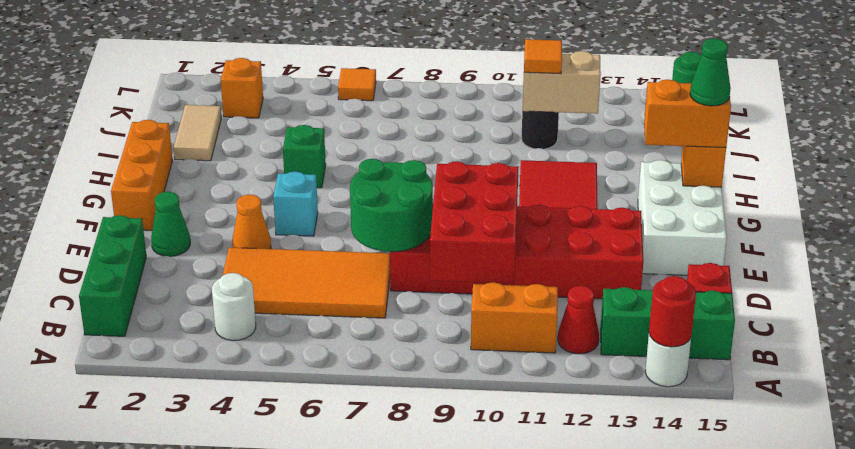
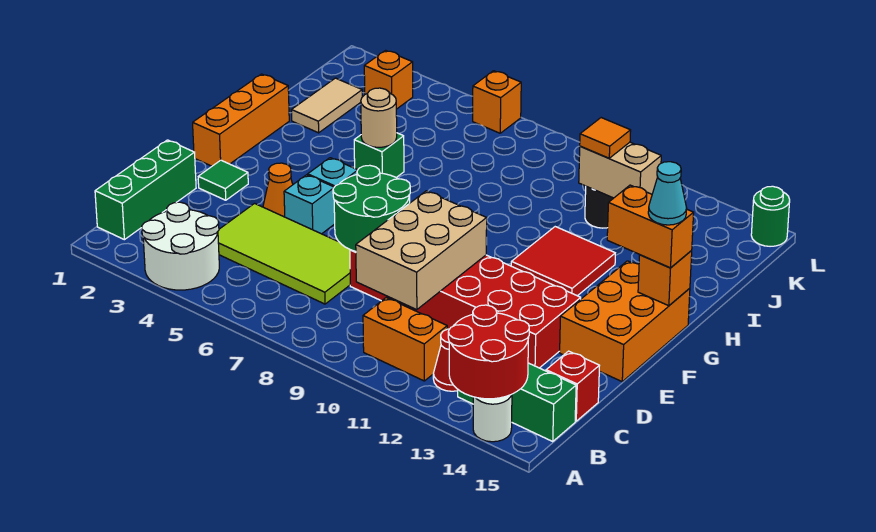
red round brick A14 level 2 -> red round brick A13:B14 level 2
white round brick B4 level 1 -> white round brick A3:B4 level 1
orange tile C4:D7 level 1 -> lime tile C4:D7 level 1
red brick C9:E10 level 2 -> tan brick C9:E10 level 2
green cone E2 level 1 -> green tile E2 level 1
none -> cyan brick E5 level 1
white brick E14:G15 level 1 -> orange brick E14:G15 level 1
green cone G15 level 4 -> cyan cone G15 level 4
none -> tan round brick H5 level 2
orange tile L6 level 1 -> orange brick L6 level 1

